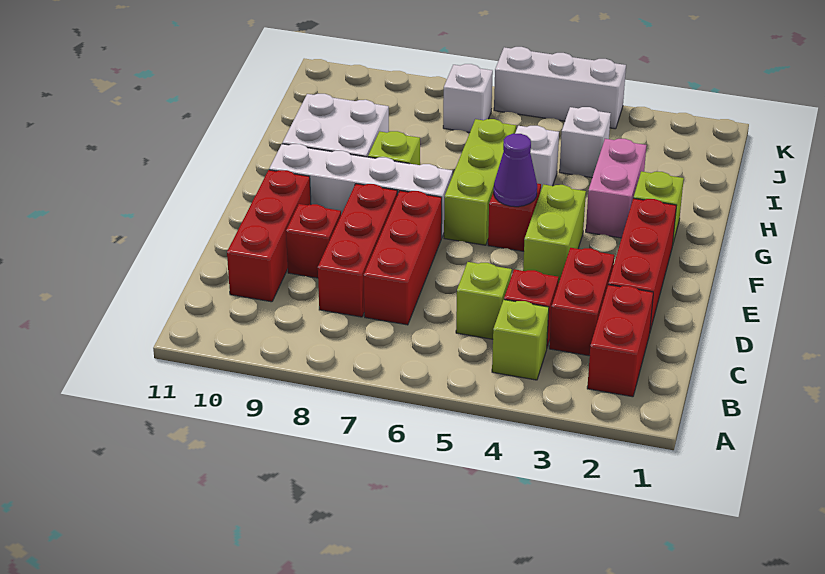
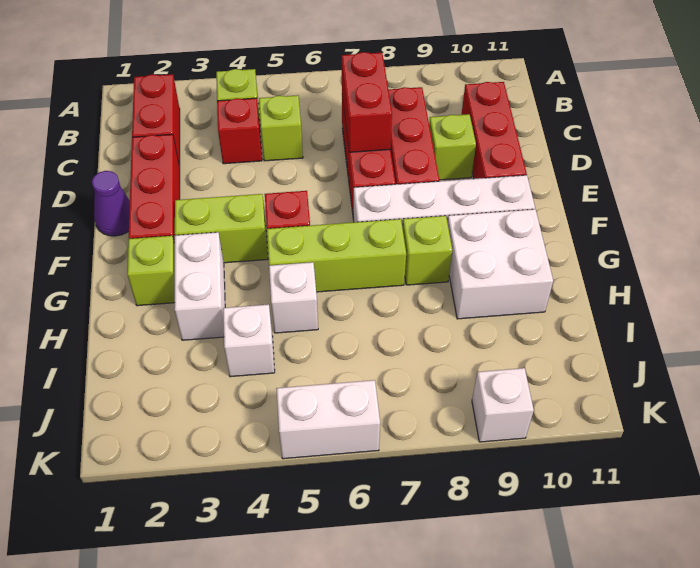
red brick C3:D3 level 1 -> red brick C7:D7 level 2
red brick D9 level 1 -> lime brick D9 level 1
lime brick E4:F4 level 1 -> lime brick F3:F4 level 1
purple cone F5 level 2 -> purple cone E1 level 1
lime brick F6:H6 level 1 -> lime brick G5:G7 level 1
pink brick G3:H3 level 1 -> white brick G3:H3 level 1
white brick J7 level 1 -> white brick K9 level 1
white brick K4:K6 level 1 -> white brick K5:K6 level 1

